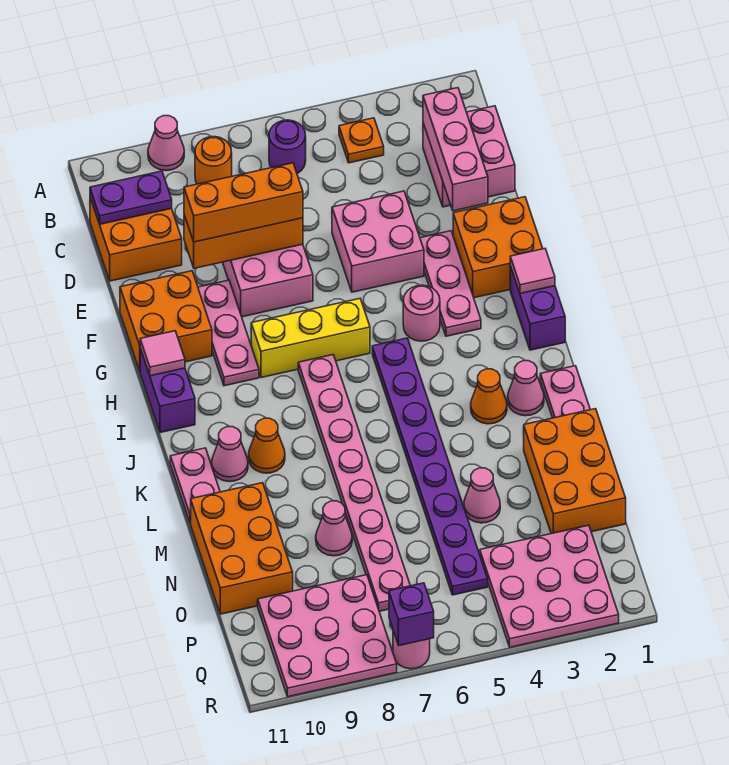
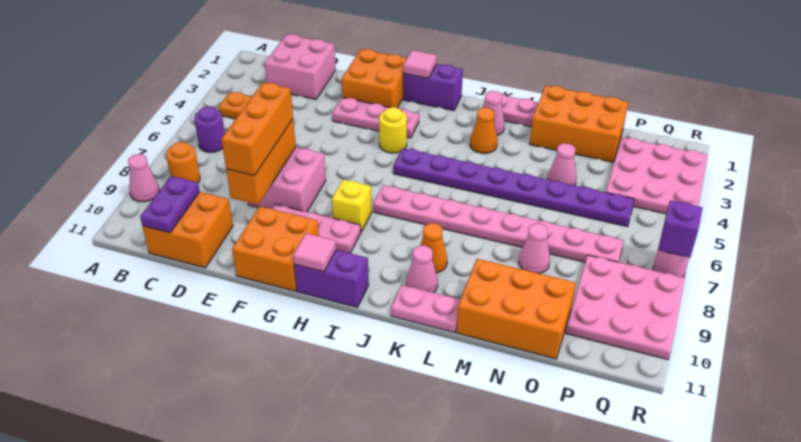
pink brick C2:E2 level 2 -> none
pink brick E4:F5 level 1 -> none
pink round brick H4 level 1 -> yellow round brick H4 level 1
yellow brick H6:H8 level 1 -> yellow brick H8 level 1

